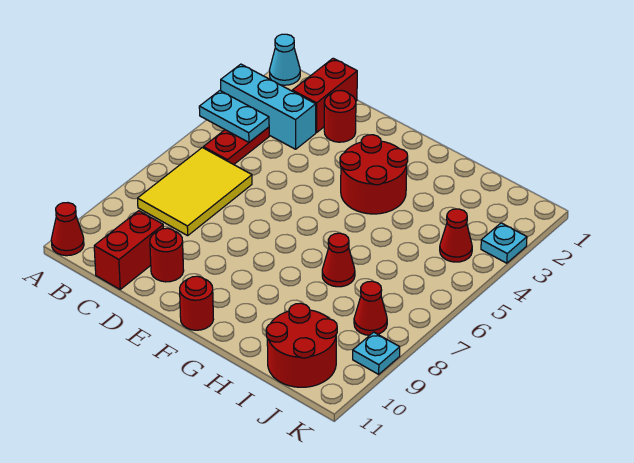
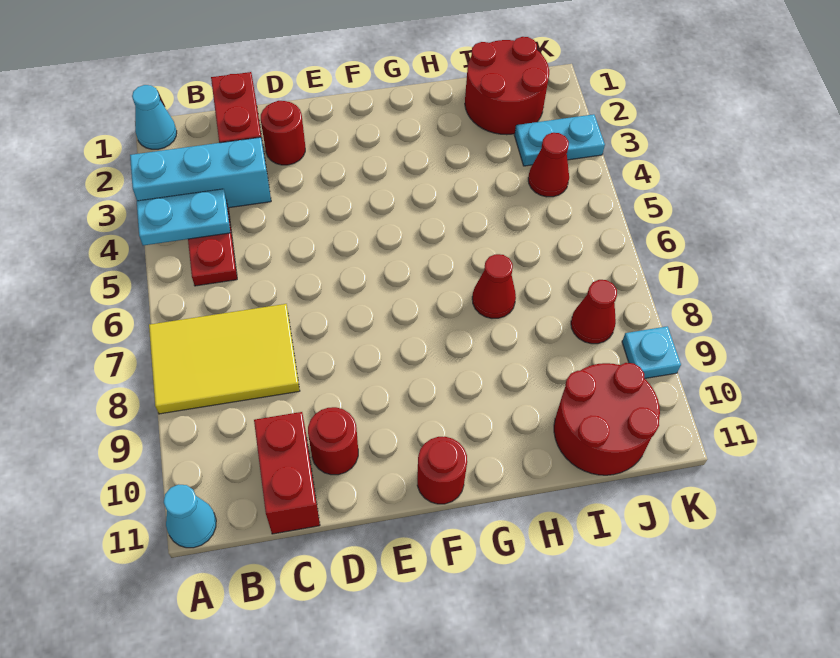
red cone A11 level 1 -> cyan cone A11 level 1
yellow tile B6:C8 level 1 -> yellow tile A7:C8 level 1
red round brick F3:G4 level 1 -> red round brick I1:J2 level 1
cyan plate K3 level 1 -> cyan plate J3:K3 level 1

